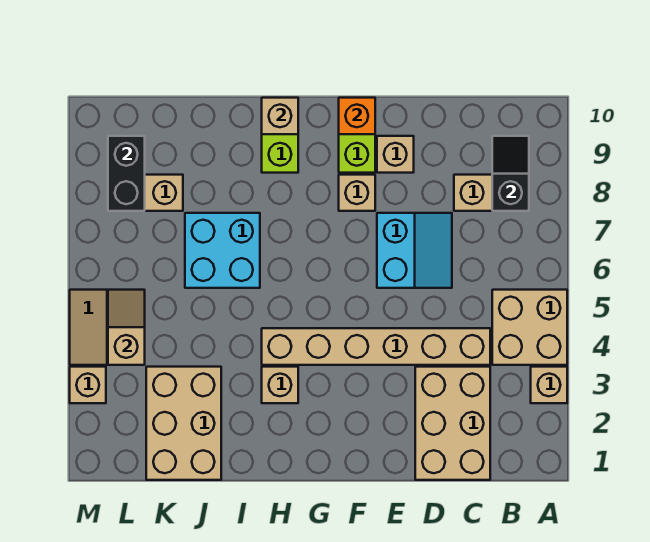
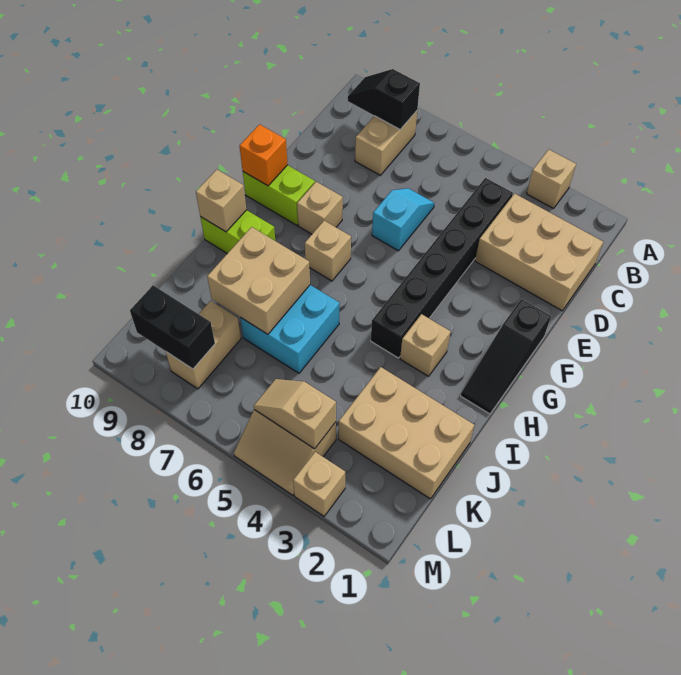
tan brick A4:B5 level 1 -> tan brick I7:J8 level 2
tan brick C4:H4 level 1 -> black brick C4:H4 level 1
cyan slope D6:E7 level 1 top E -> cyan slope D6:E6 level 1 top E
tan brick E9 level 1 -> tan brick G7 level 1
none -> black slope F1:H1 level 1 top F

